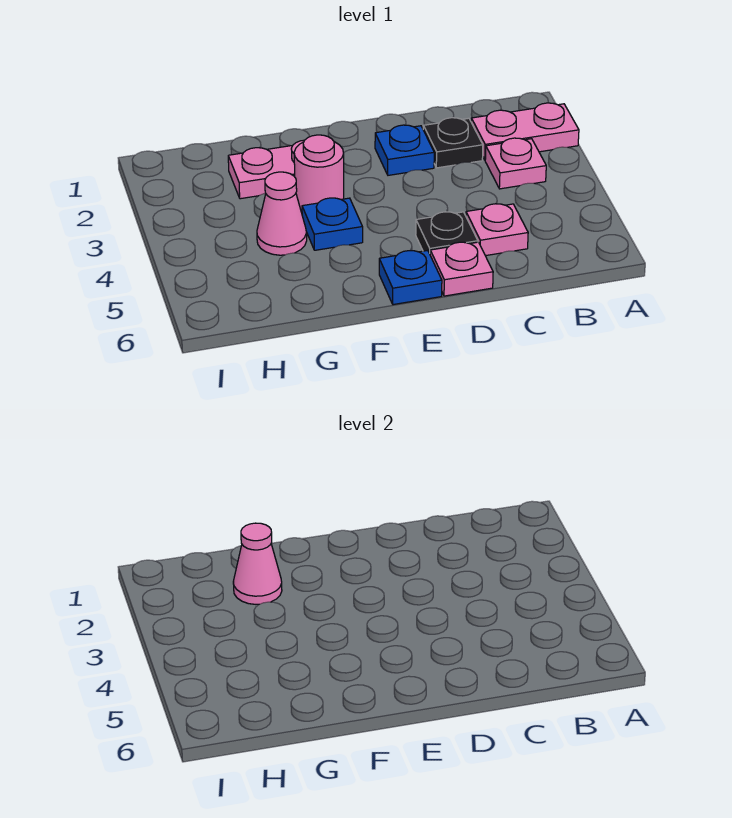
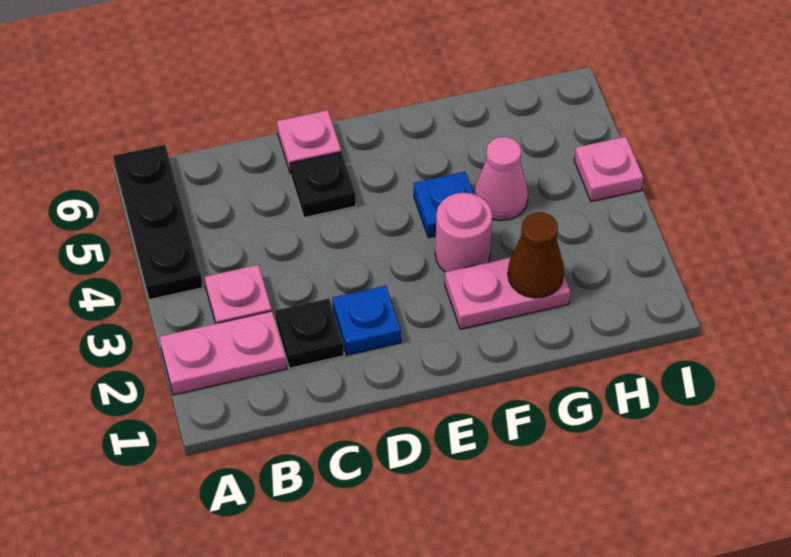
none -> black plate A4:A6 level 1
pink plate C5 level 1 -> pink plate I4 level 1
blue plate E6 level 1 -> none
pink cone G2 level 2 -> brown cone G2 level 2

